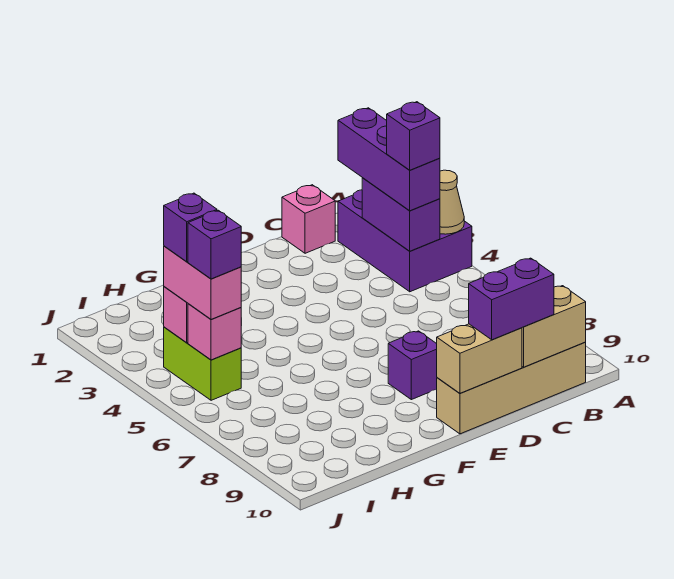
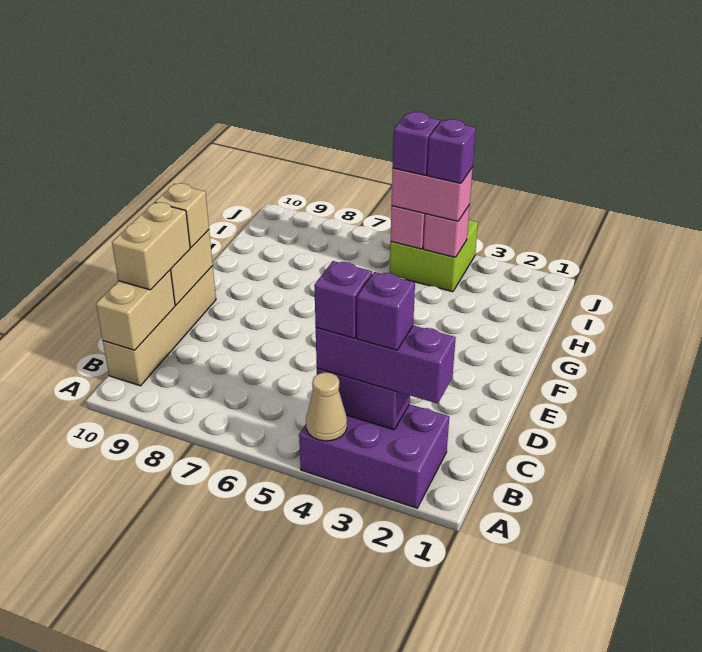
pink brick C1 level 1 -> none
purple brick C10:D10 level 3 -> tan brick C10:D10 level 3
purple brick E8 level 1 -> purple brick B3 level 4
none -> tan brick E10 level 3
lime brick I4:I5 level 1 -> lime brick I4:J5 level 1

